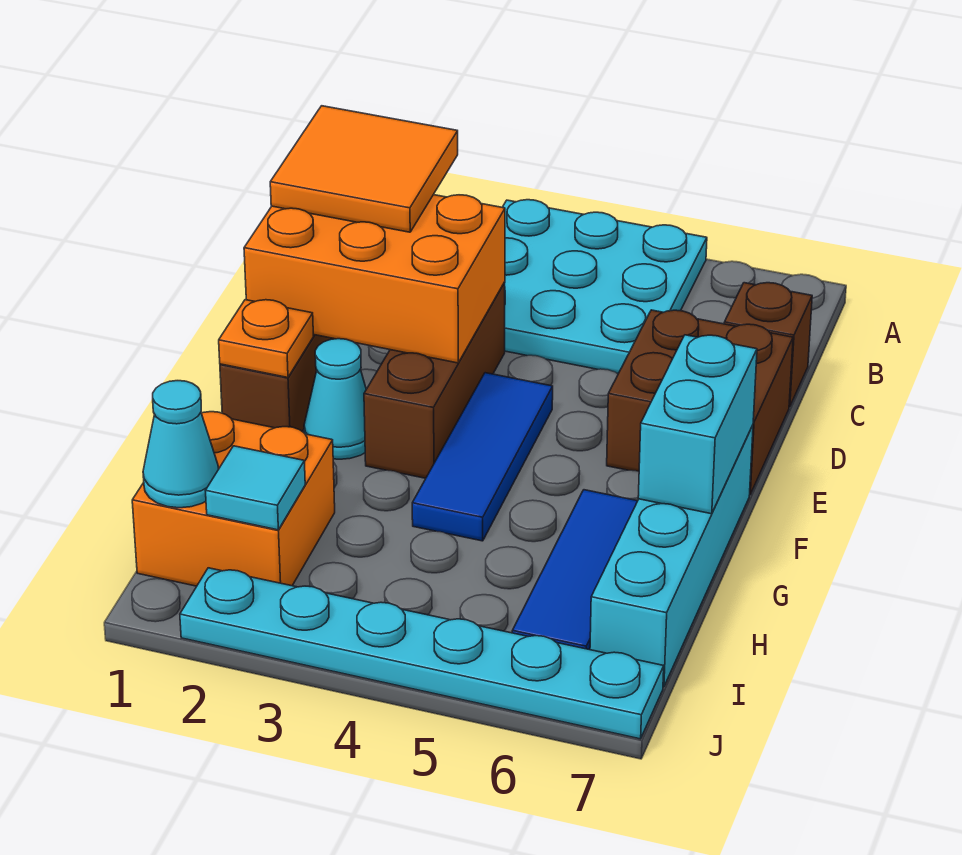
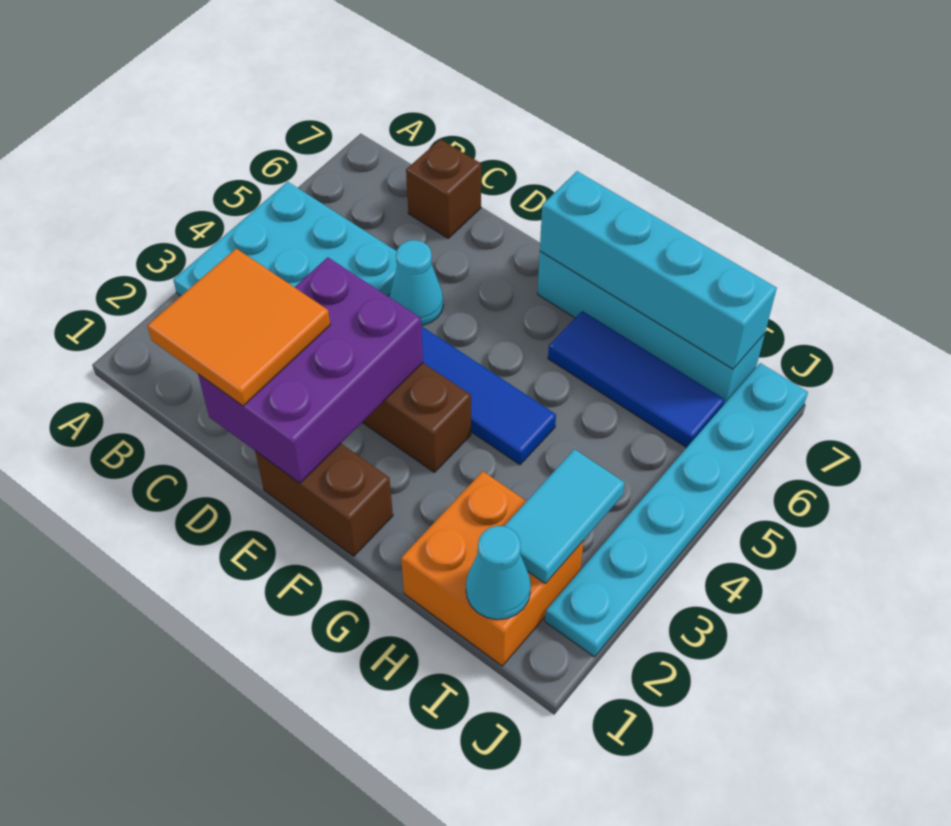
orange brick D1:E3 level 2 -> purple brick D1:E3 level 2
brown brick D6:E7 level 1 -> none
orange plate F1 level 2 -> none
cyan cone F2 level 1 -> cyan cone D5 level 1
cyan brick F7:G7 level 2 -> cyan brick F7:I7 level 2
cyan tile I2 level 2 -> cyan tile I2:I3 level 2

